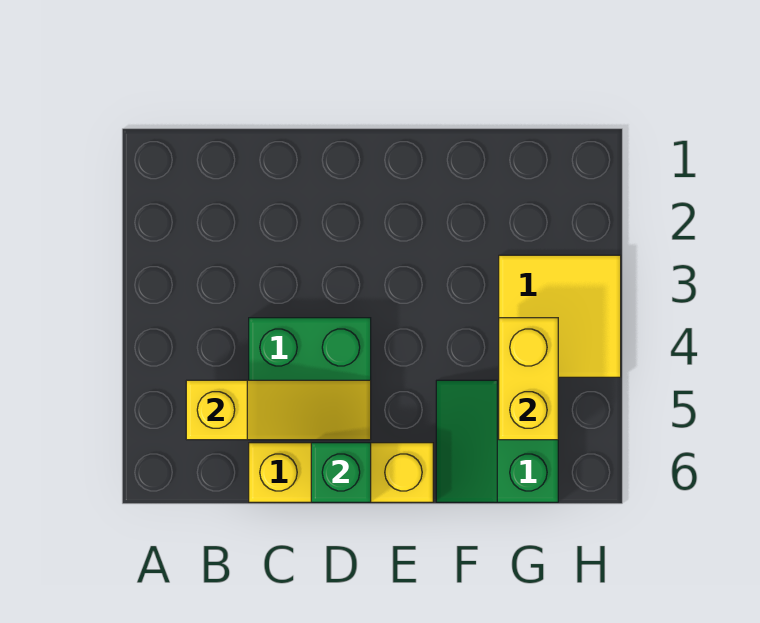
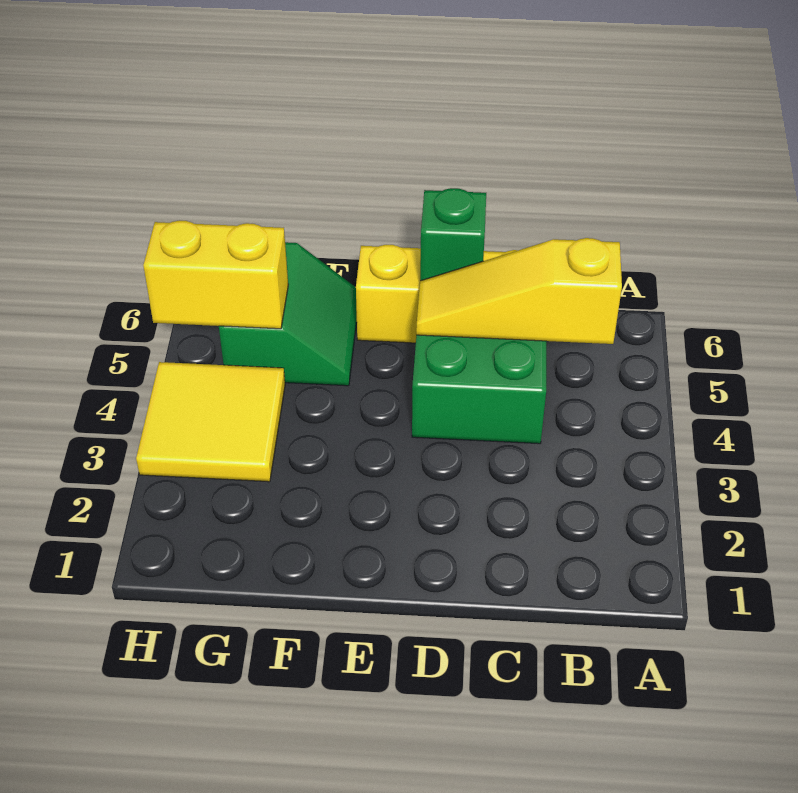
yellow brick G4:G5 level 2 -> yellow brick G5:H5 level 2

